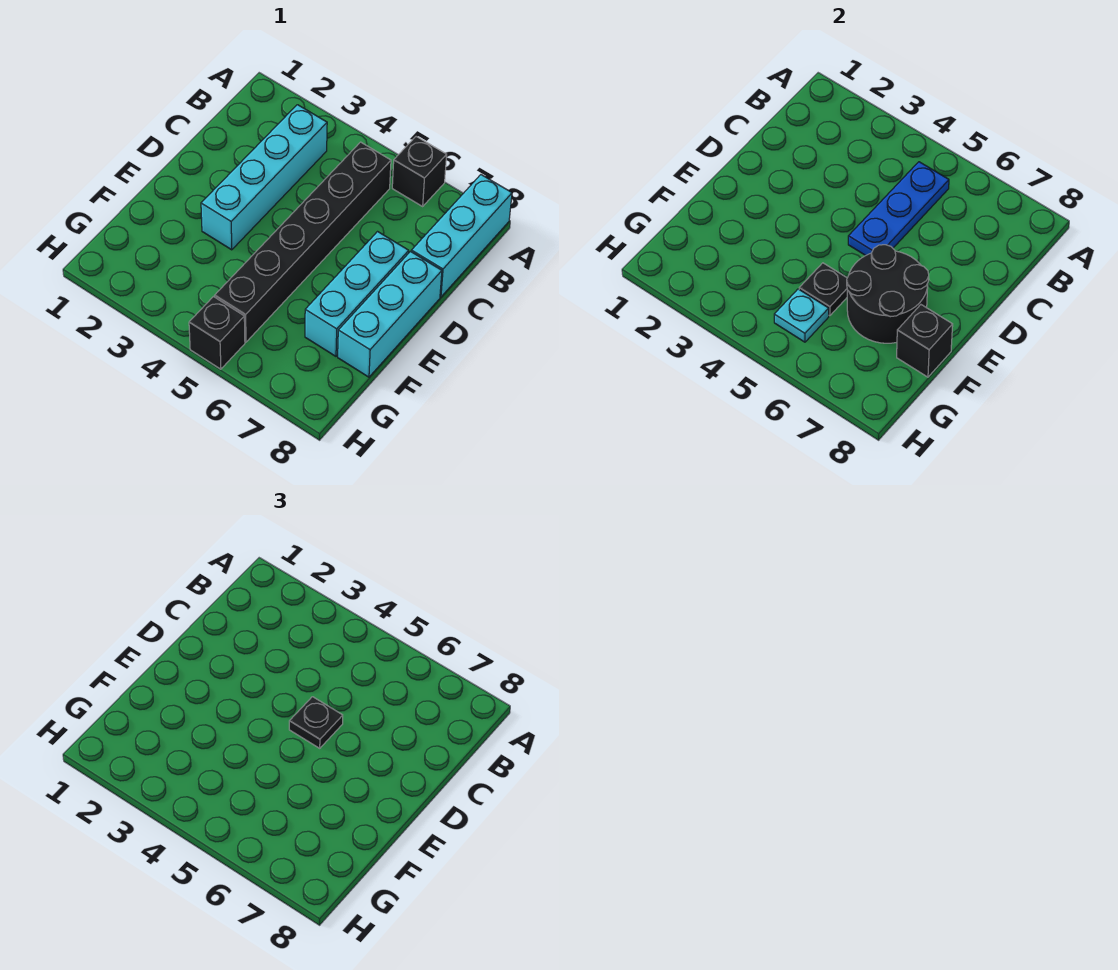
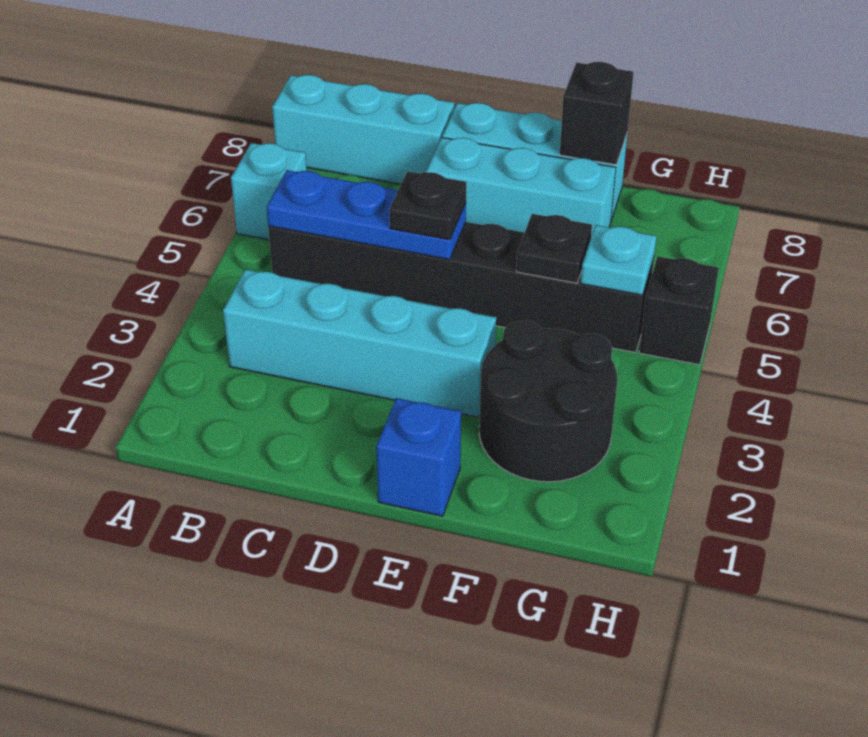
black brick A6 level 1 -> cyan brick A6 level 1
none -> blue brick E1 level 1
black round brick E6:F7 level 2 -> black round brick F2:G3 level 1

